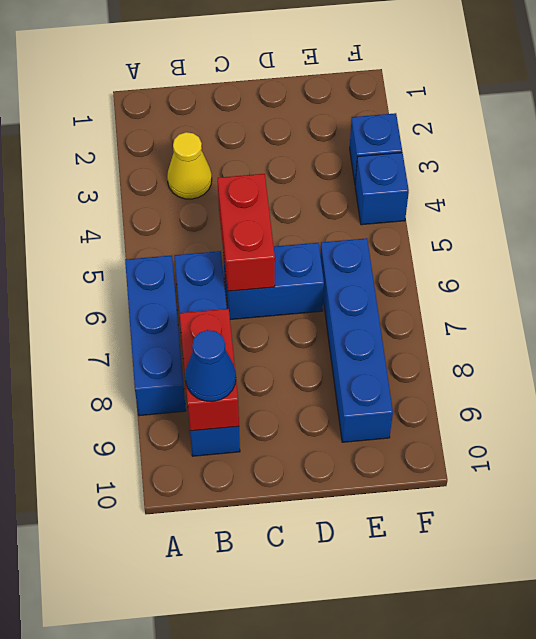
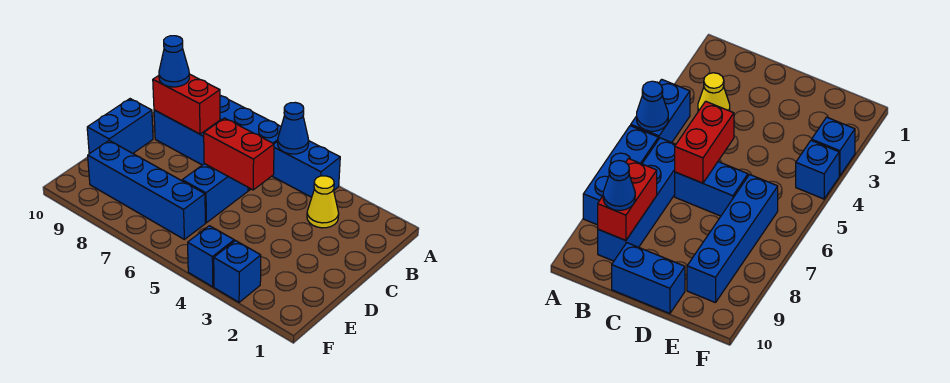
none -> blue brick A4:A5 level 1
none -> blue cone A5 level 2
none -> blue brick C10:D10 level 1

